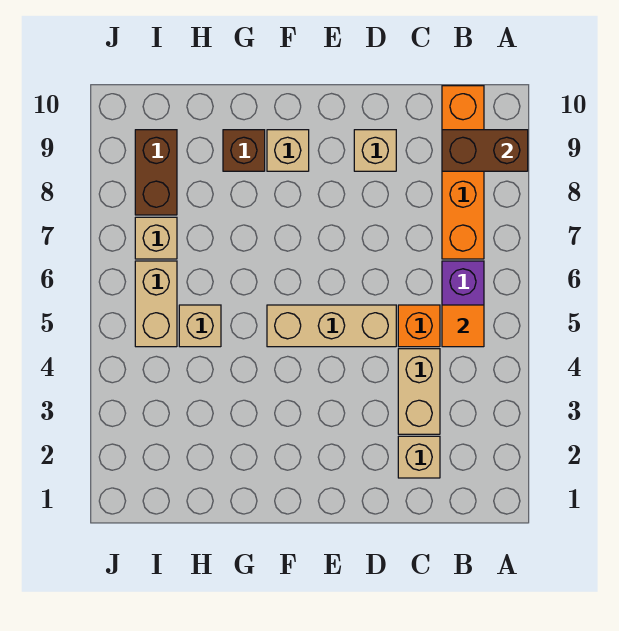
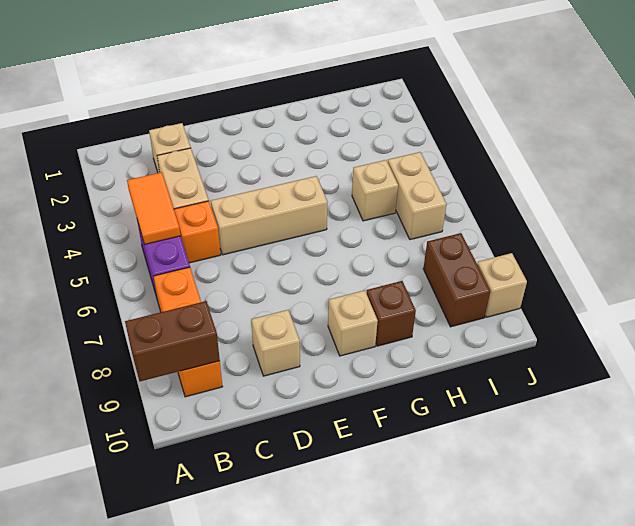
orange tile B5 level 2 -> orange tile B4:B5 level 2
orange brick B7:B10 level 1 -> orange brick B7:B9 level 1
tan brick I7 level 1 -> tan brick J9 level 1

